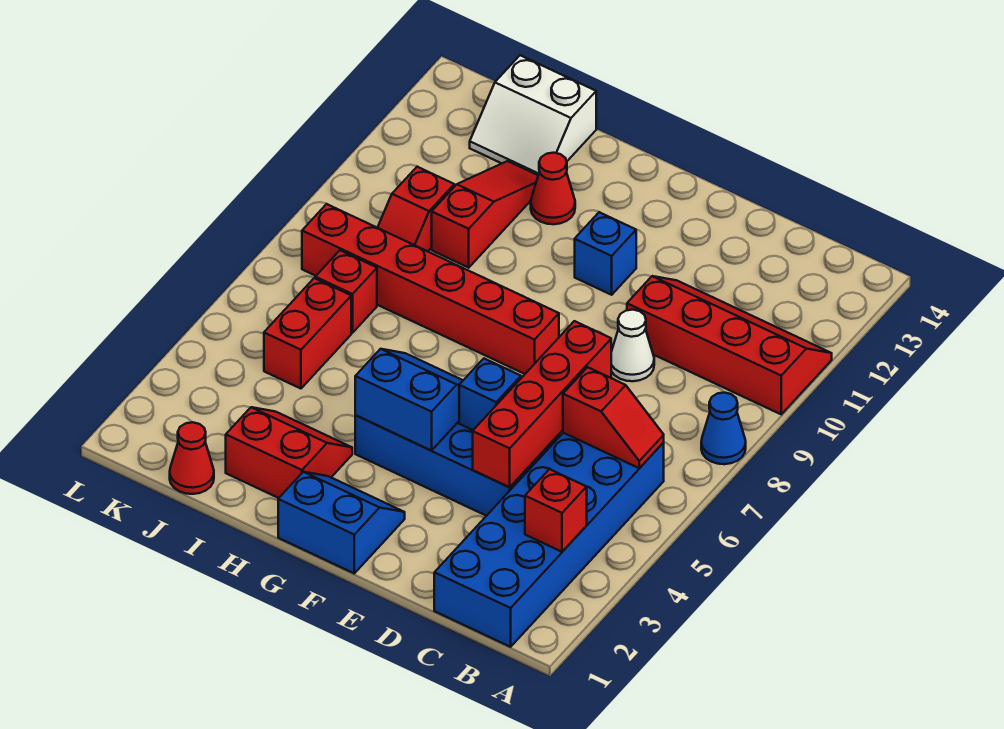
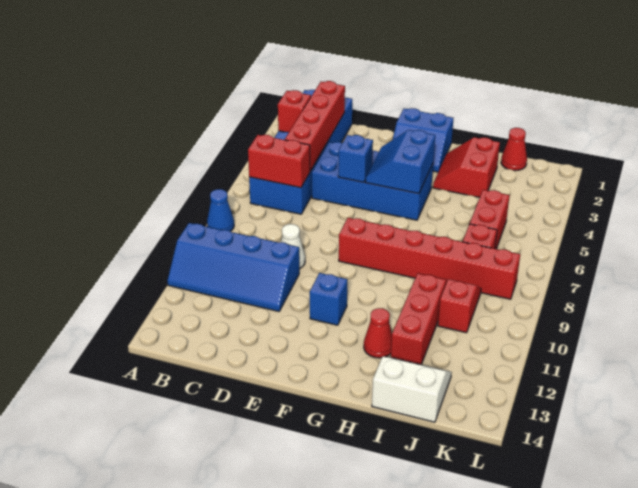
red slope A10:D11 level 1 top 10 -> blue slope A10:D11 level 1 top 10
red slope B6:C6 level 2 top C -> red brick B6:C6 level 2
red brick D4:D7 level 2 -> red brick C2:C5 level 2
blue slope F4:G5 level 2 top 4 -> blue slope F4:G5 level 2 top G
red slope H2:I3 level 1 top 2 -> red slope H2:I3 level 1 top I
red slope I10:I12 level 1 top 10 -> red brick I10:I12 level 1

